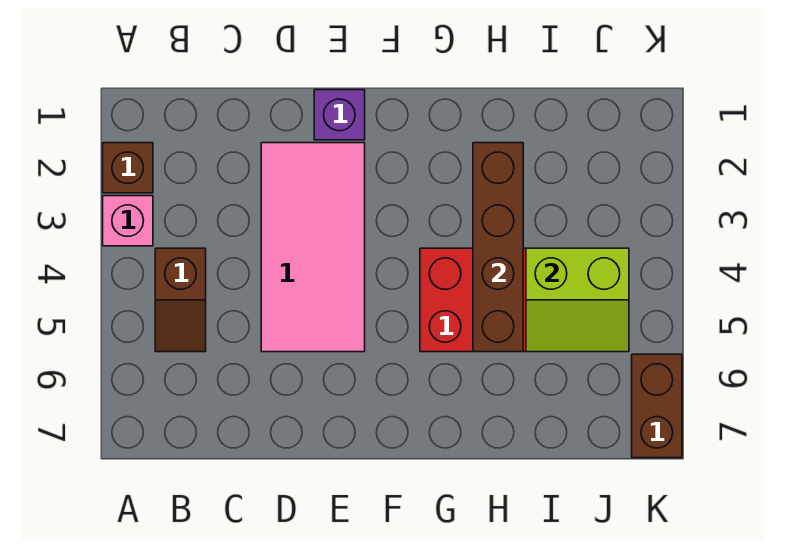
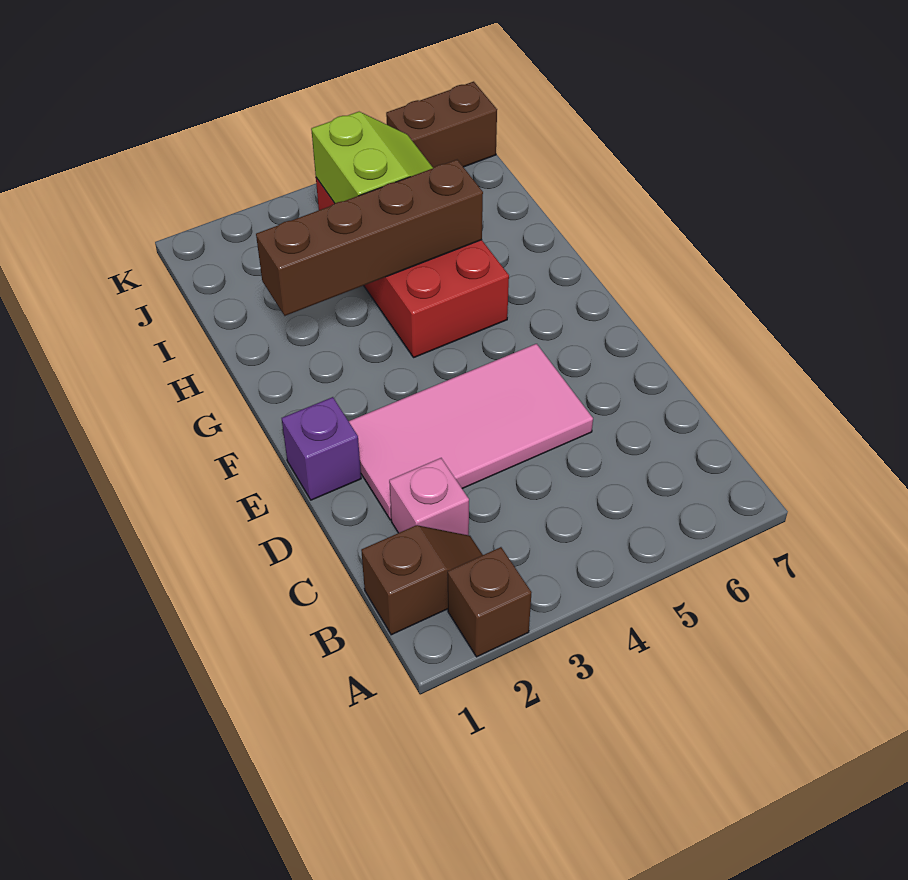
pink brick A3 level 1 -> pink brick C2 level 1
brown slope B4:B5 level 1 top 4 -> brown slope B1:B2 level 1 top 1

